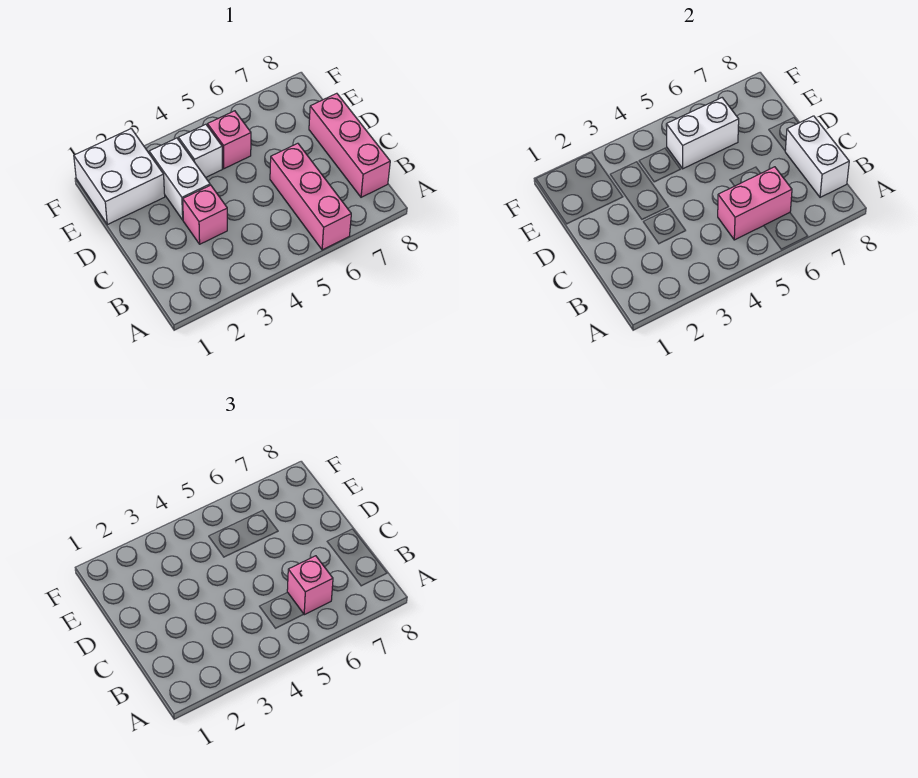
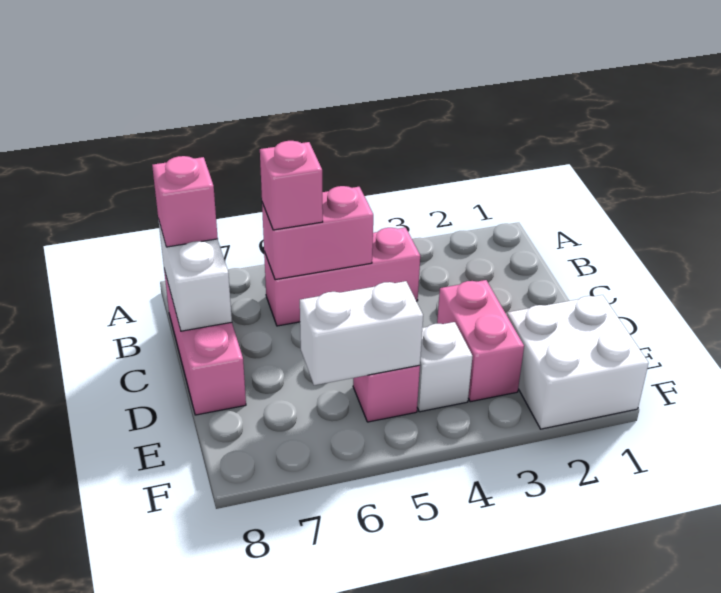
pink brick A6:C6 level 1 -> pink brick B4:B6 level 1
pink brick C3 level 1 -> pink brick B8 level 3
white brick D3:E3 level 1 -> pink brick D3:E3 level 1

